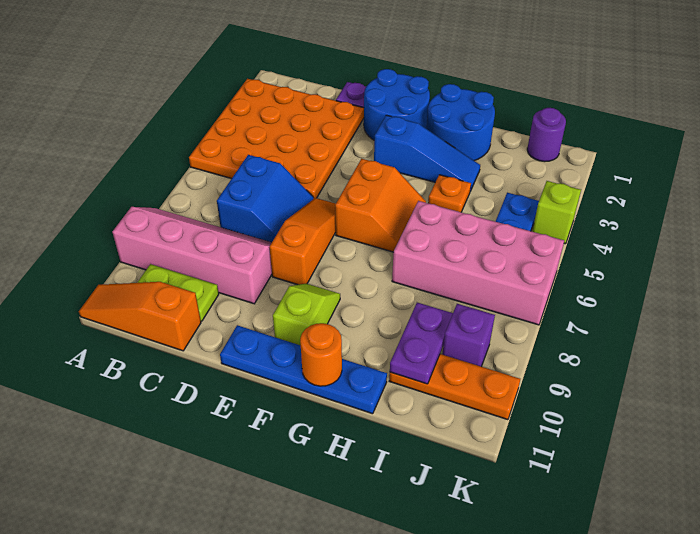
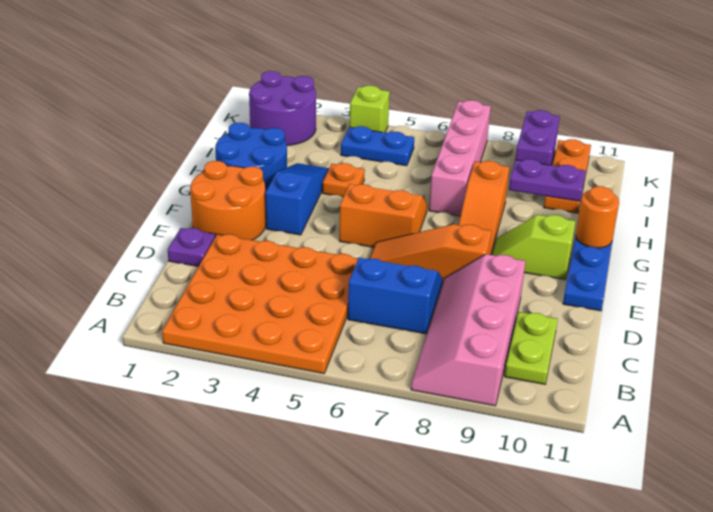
orange slope A11:C11 level 1 top C -> orange slope F8:H8 level 1 top H
blue round brick E1:F2 level 1 -> orange round brick E1:F2 level 1
pink brick H6:K7 level 1 -> pink brick H7:K7 level 1
purple round brick J1 level 1 -> purple round brick J1:K2 level 1
purple brick J9 level 1 -> purple brick J9:K9 level 1

